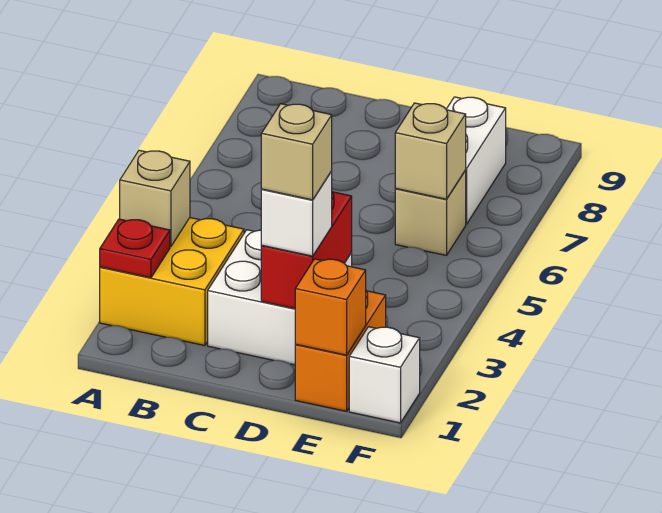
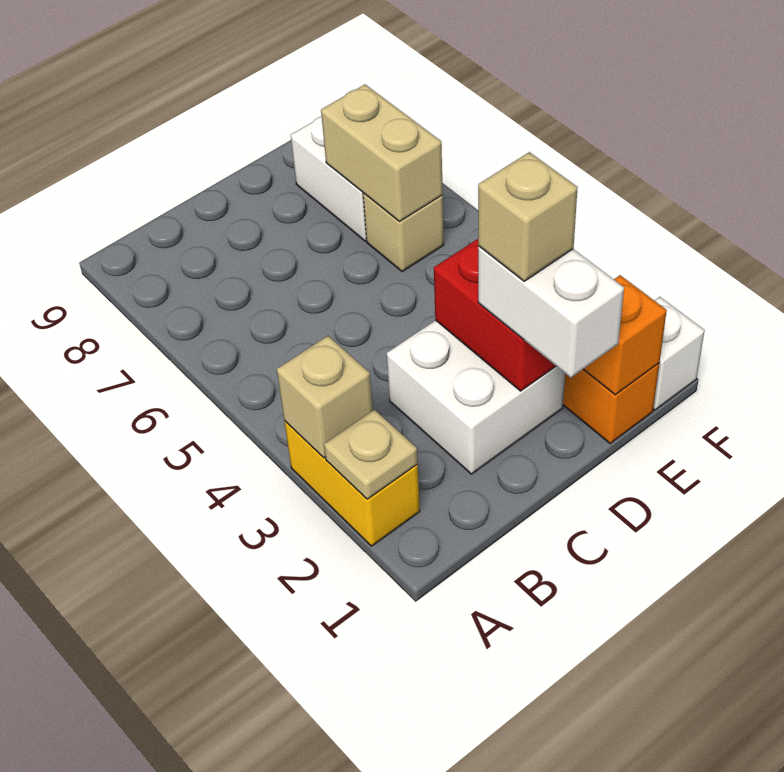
yellow brick A2:B3 level 1 -> yellow brick A2:A3 level 1
red plate A2 level 2 -> tan plate A2 level 2
white brick D2 level 3 -> white brick D1:D2 level 3
tan brick E6 level 2 -> tan brick E6:E7 level 2

